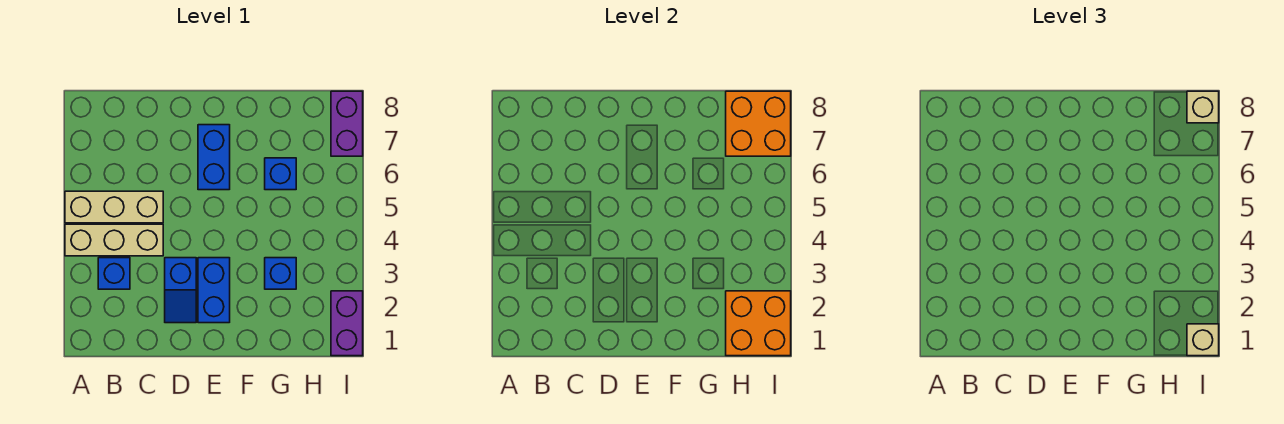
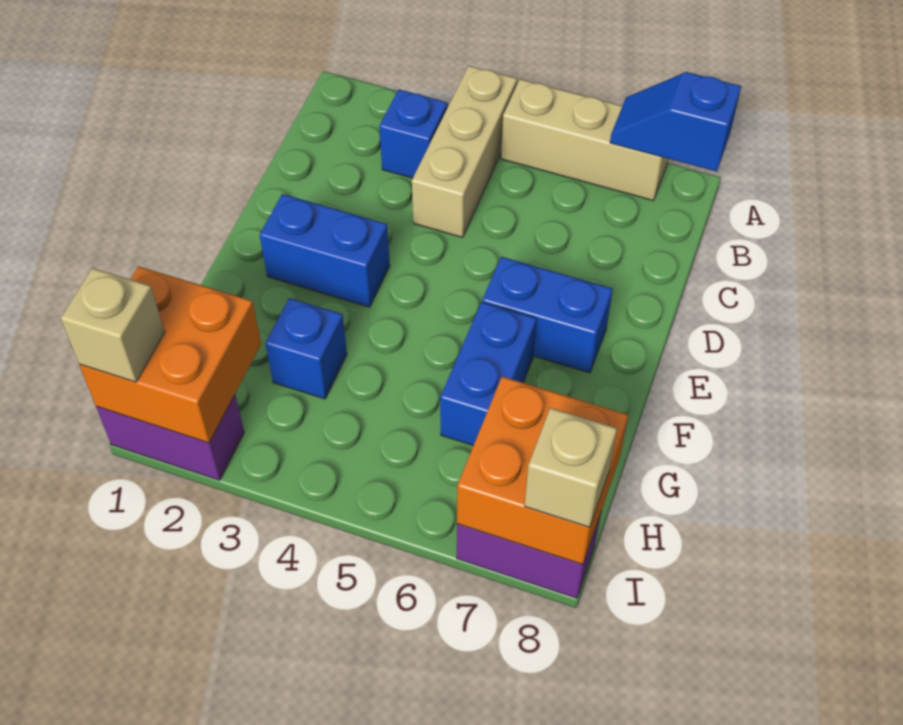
tan brick A5:C5 level 1 -> tan brick A5:A7 level 1
blue slope D2:D3 level 1 top 3 -> blue slope A7:A8 level 2 top 8
blue brick G6 level 1 -> blue brick F6:G6 level 1

